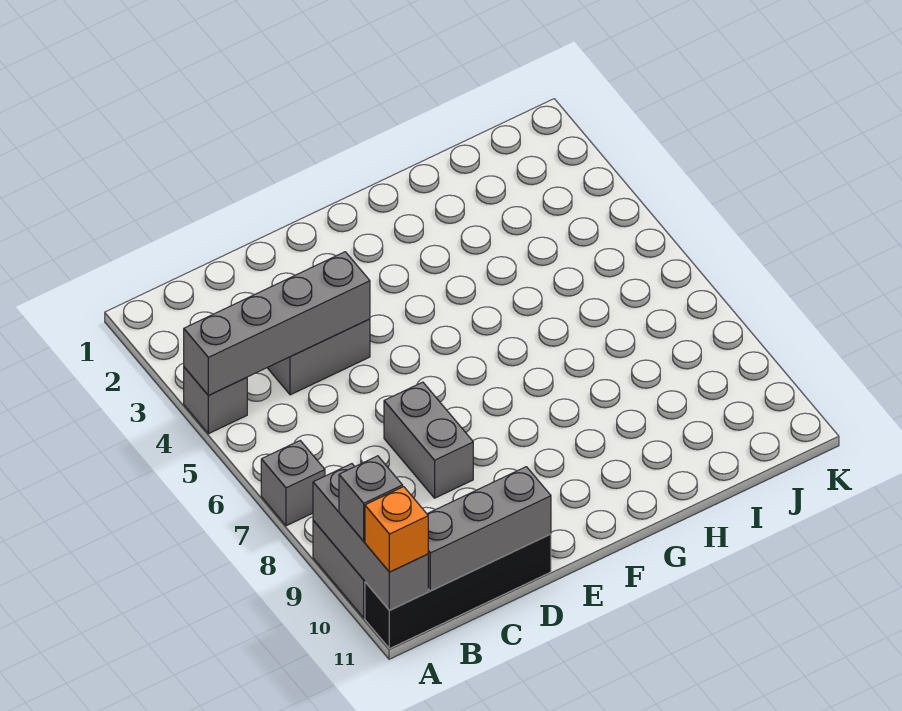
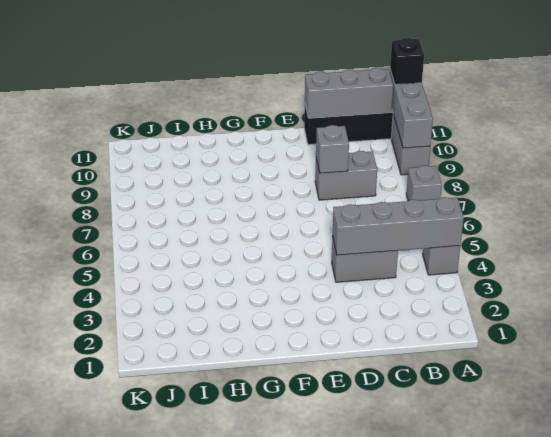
grey brick A10 level 3 -> grey brick D8 level 2
orange brick A11 level 3 -> black brick A11 level 3
grey brick D7:D8 level 1 -> grey brick C8:D8 level 1

